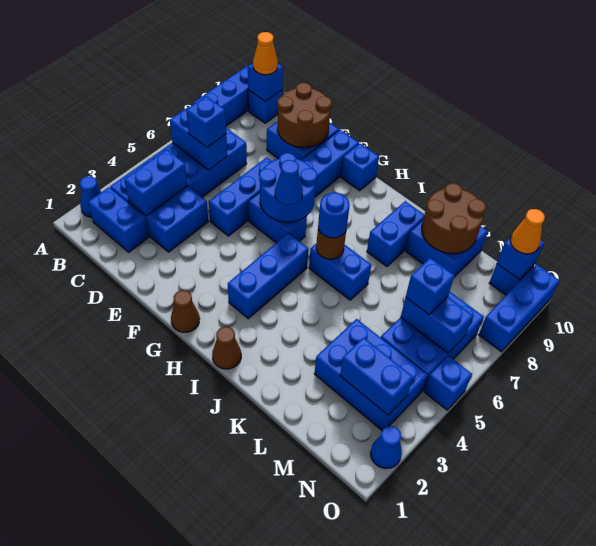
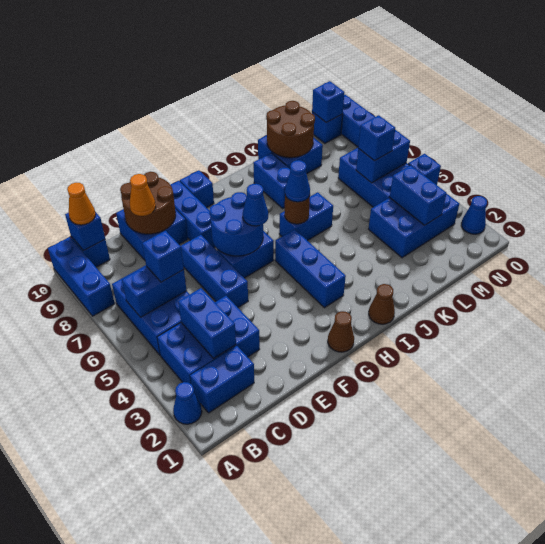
blue round brick I6 level 3 -> blue cone I6 level 3
blue brick M3:N3 level 2 -> blue brick M3:M4 level 2
orange cone N10 level 3 -> orange cone D9 level 3

